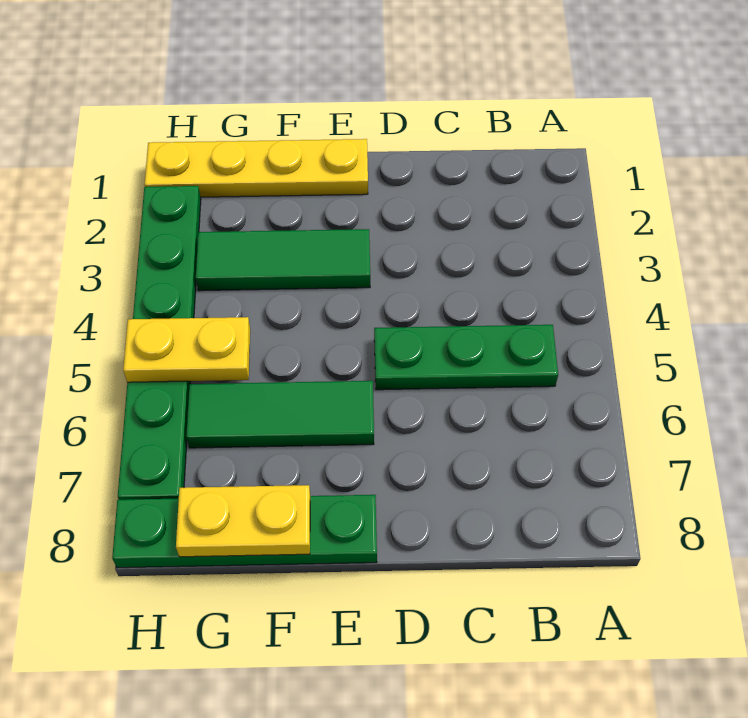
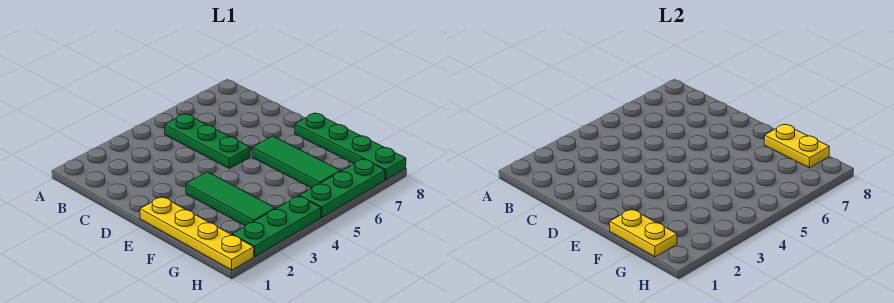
yellow plate G5:H5 level 2 -> yellow plate F1:G1 level 2

